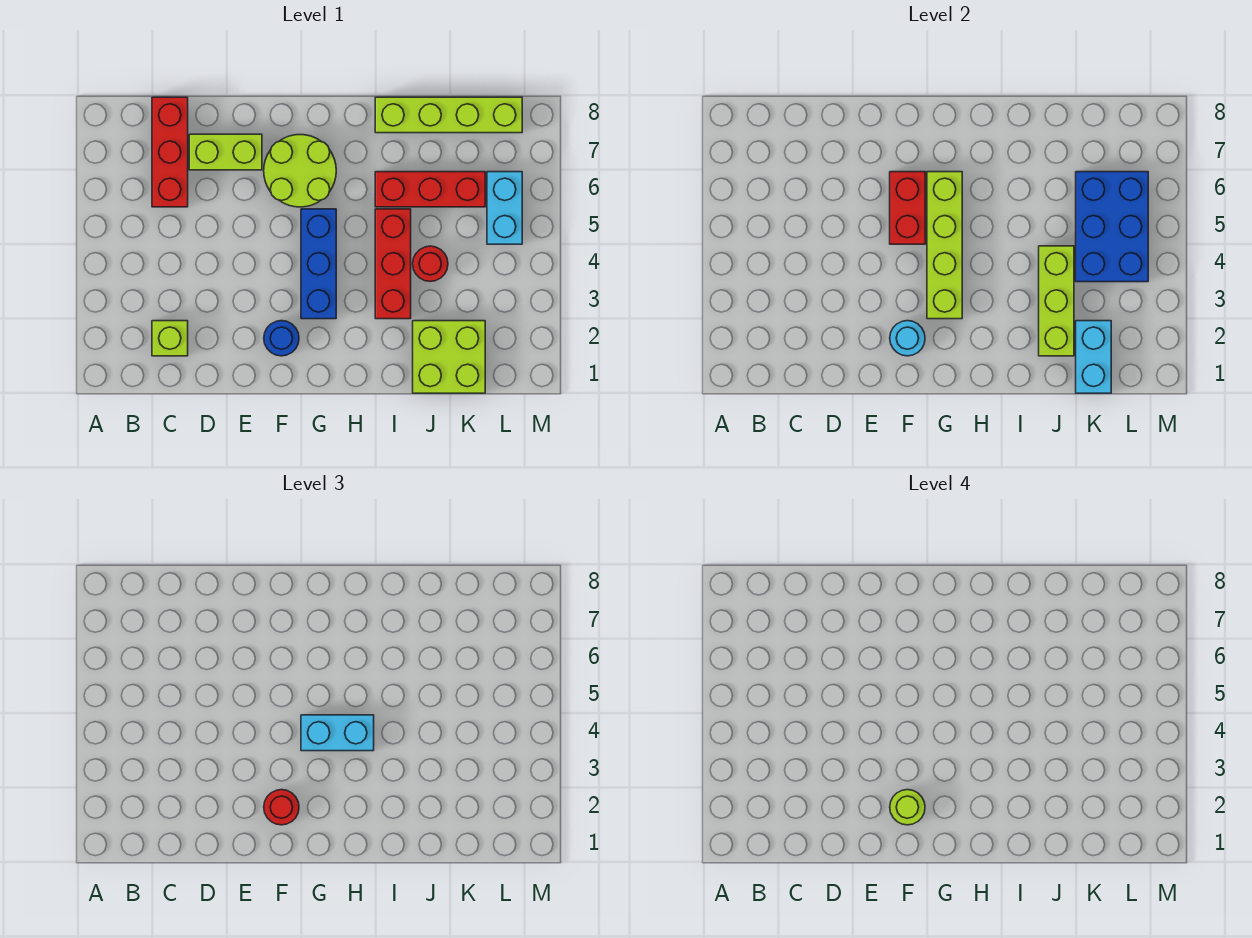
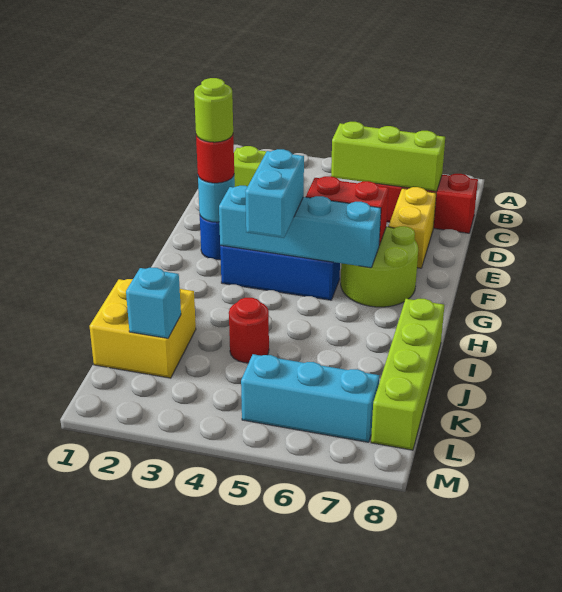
lime brick D7:E7 level 1 -> yellow brick D7:E7 level 1
lime brick G3:G6 level 2 -> cyan brick G3:G6 level 2
red brick I3:I5 level 1 -> none
red brick I6:K6 level 1 -> none
lime brick J1:K2 level 1 -> yellow brick J1:K2 level 1
lime brick J2:J4 level 2 -> lime brick C5:C7 level 2
cyan brick K1:K2 level 2 -> cyan brick K2 level 2
blue brick K4:L6 level 2 -> none
cyan brick L5:L6 level 1 -> cyan brick L5:L7 level 1

